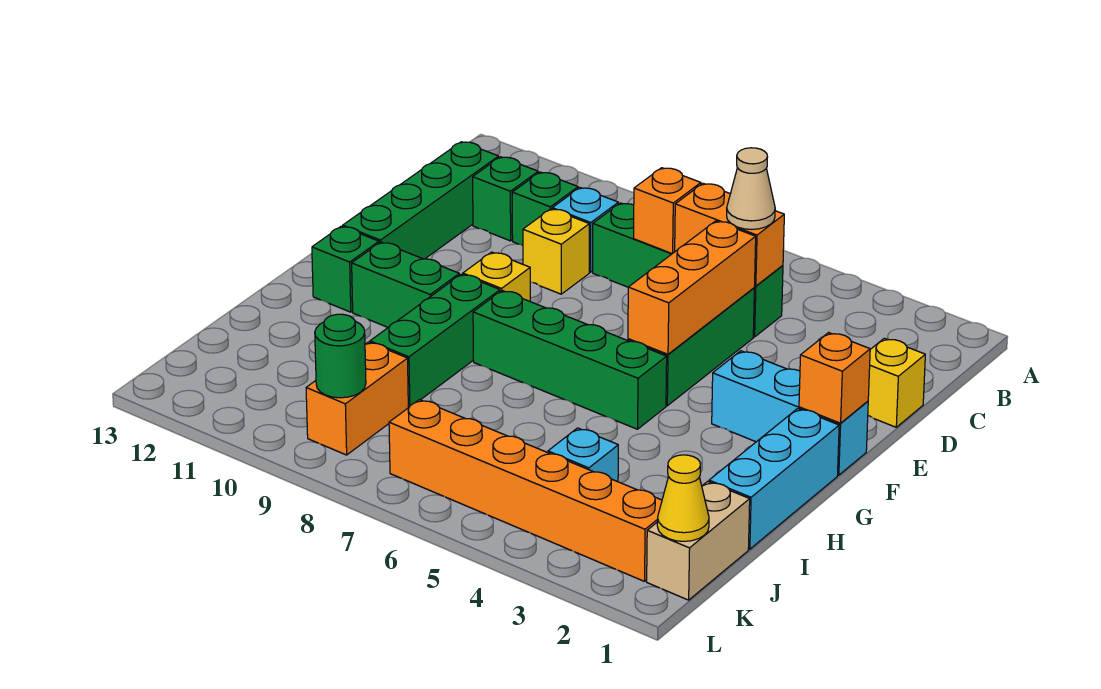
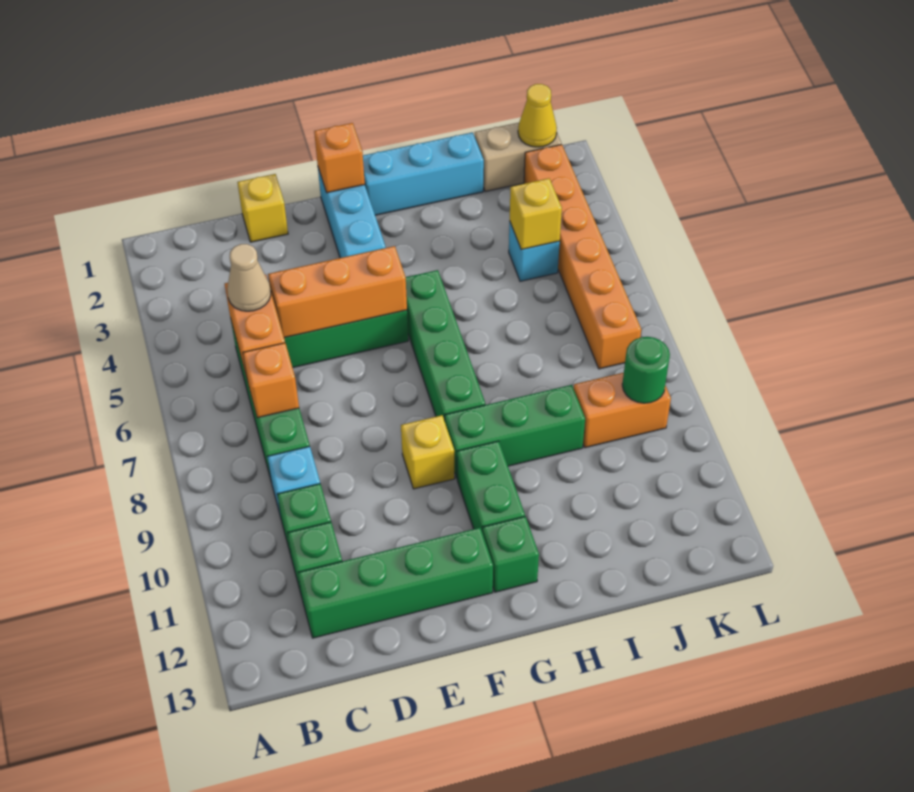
yellow brick D9 level 1 -> yellow brick J4 level 2

